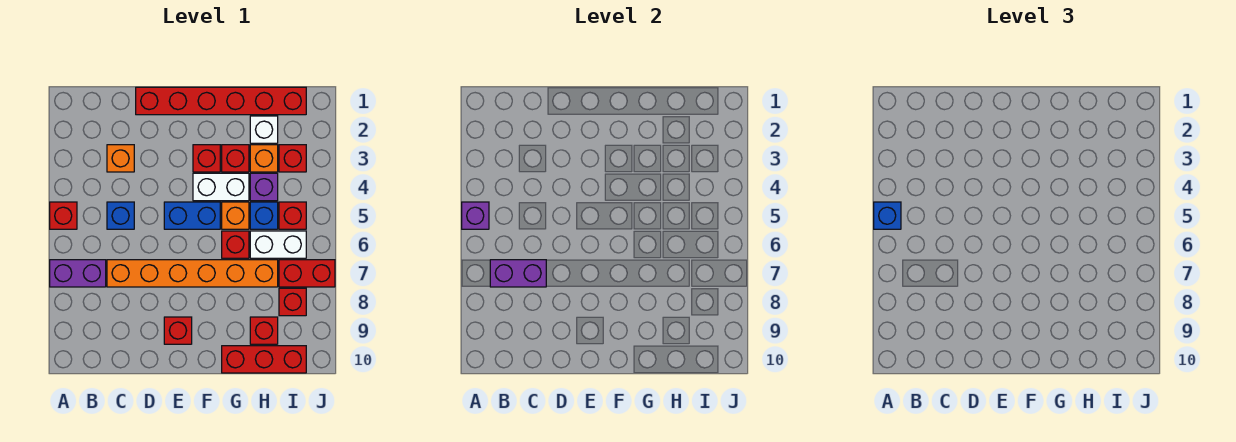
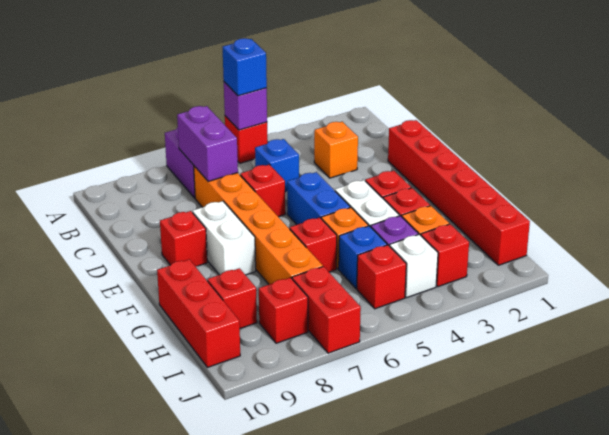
none -> red brick D6 level 1
white brick H2 level 1 -> white brick I4 level 1
white brick H6:I6 level 1 -> white brick E8:F8 level 1

